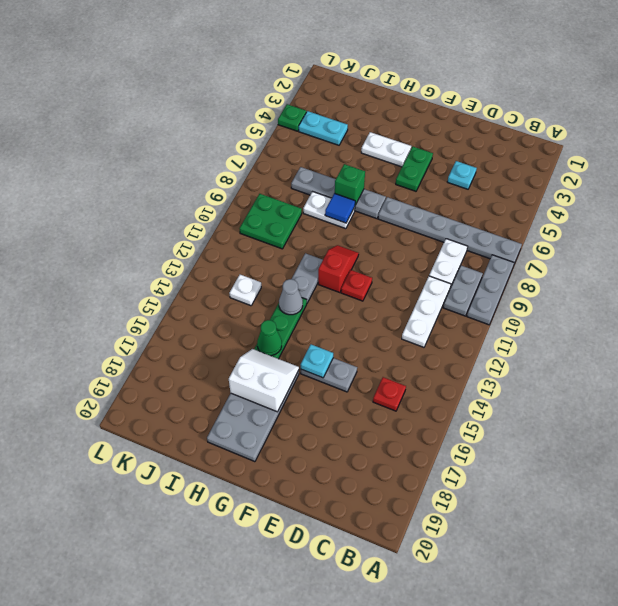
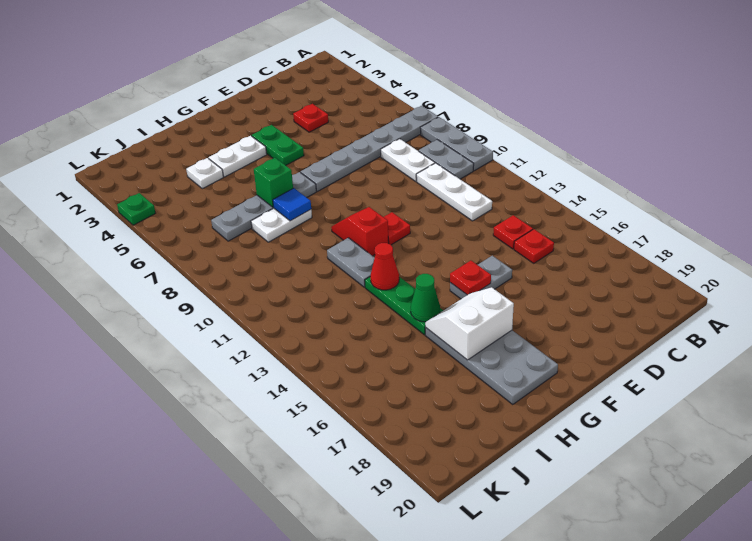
none -> red plate C14 level 1
cyan plate D4 level 1 -> red plate D4 level 1
cyan plate F15 level 2 -> red plate F15 level 2
grey cone H13 level 2 -> red cone H13 level 2
cyan plate J4:K4 level 1 -> none
green plate J9:K10 level 1 -> none
white plate J13 level 1 -> white plate I4 level 1

